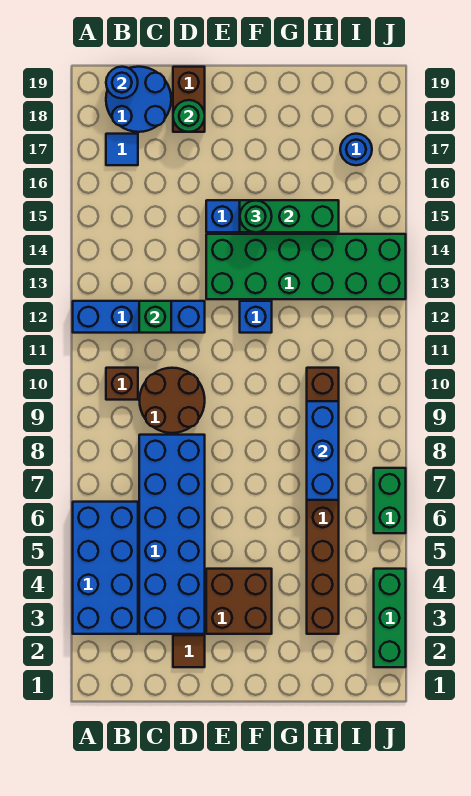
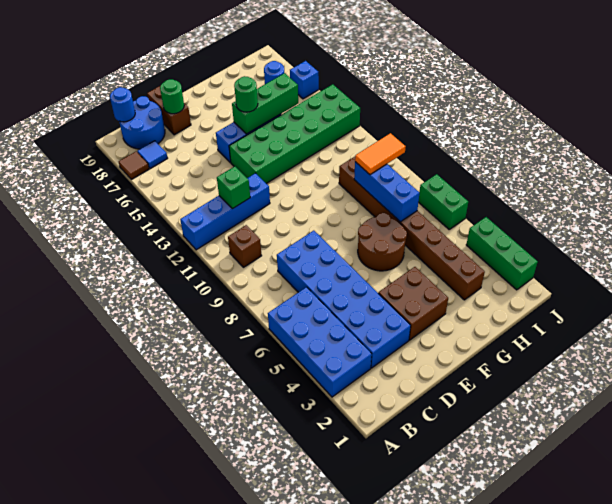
brown round brick C9:D10 level 1 -> brown round brick F6:G7 level 1
brown tile D2 level 1 -> brown tile A17 level 1
blue brick F12 level 1 -> blue brick J16 level 1
none -> orange tile H9:I9 level 3

